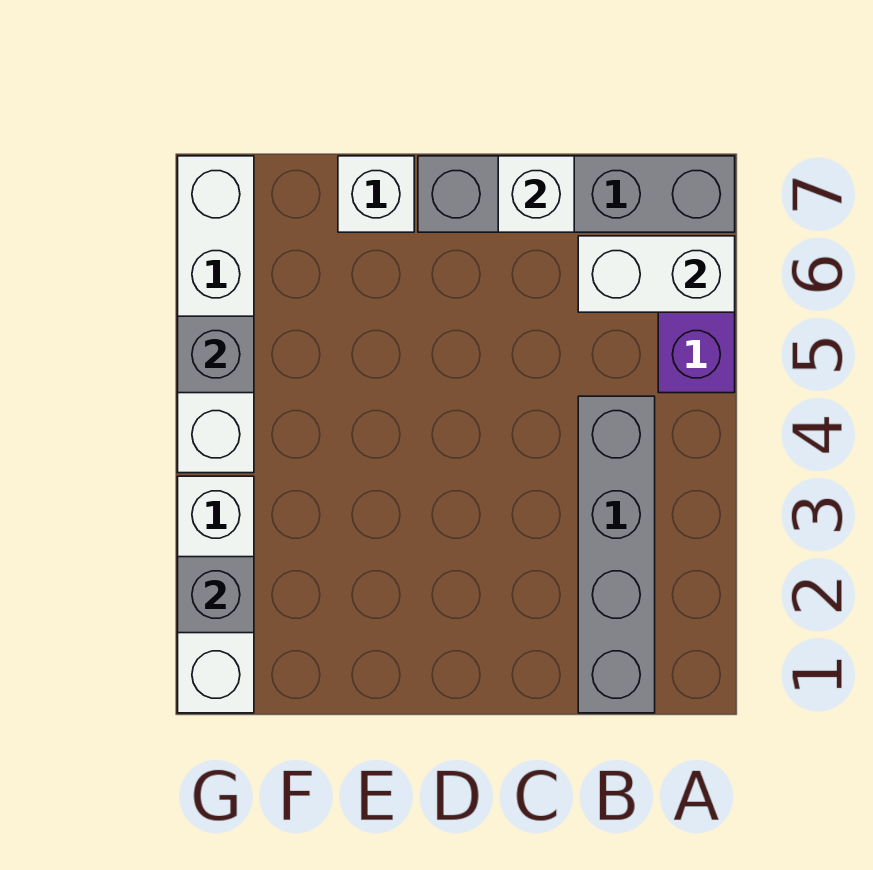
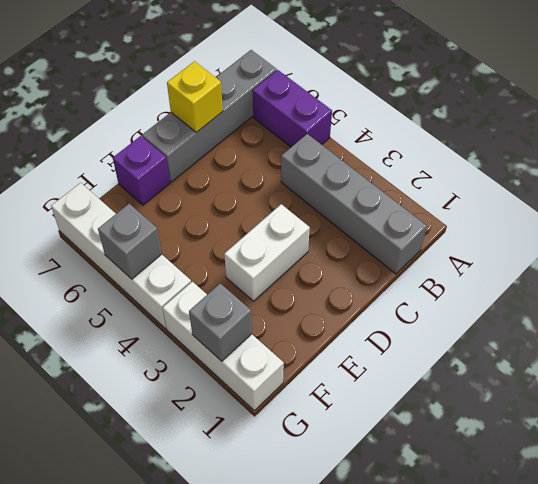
white brick A6:B6 level 2 -> white brick D3:E3 level 1
white brick C7 level 2 -> yellow brick C7 level 2
white brick E7 level 1 -> purple brick E7 level 1

